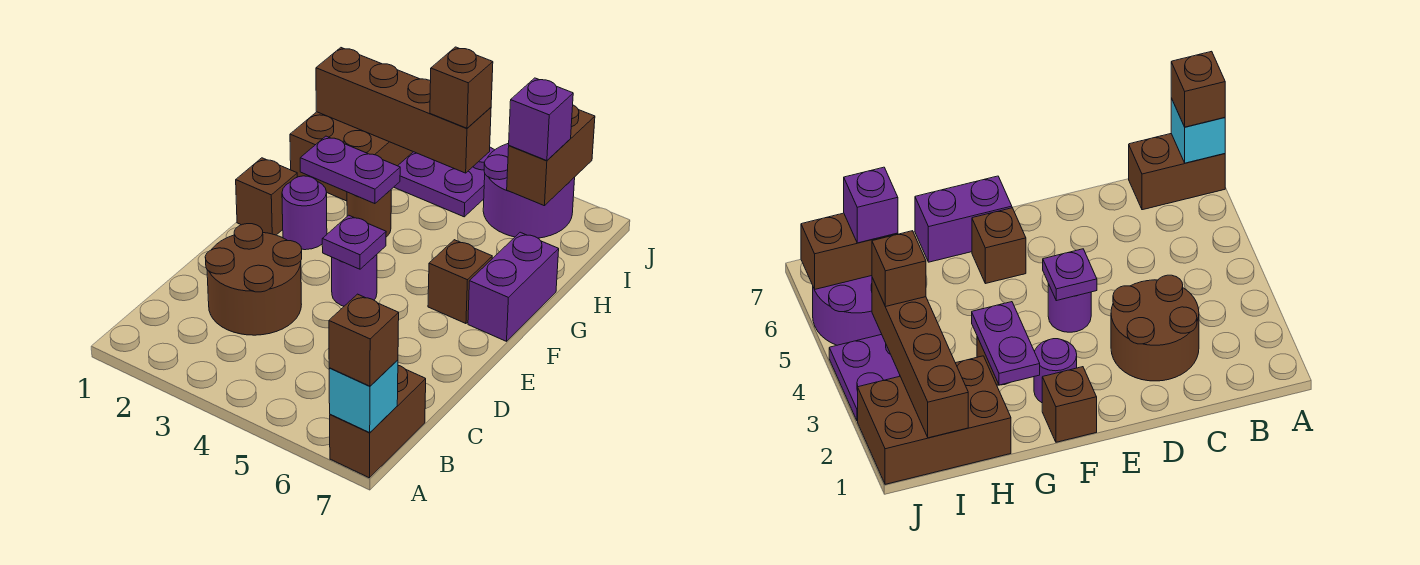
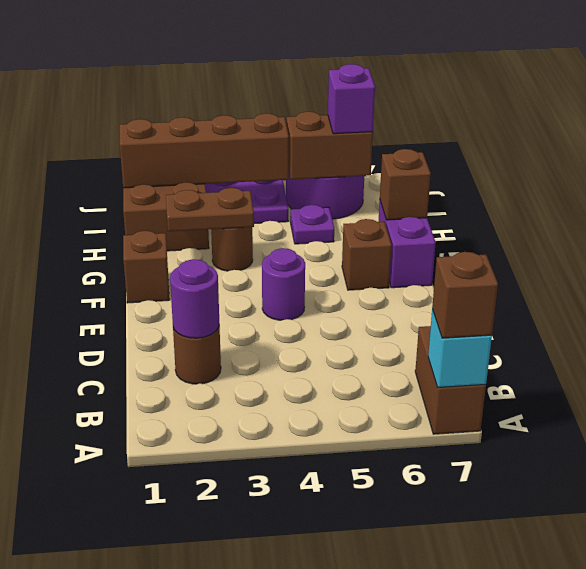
brown round brick C2:D3 level 1 -> brown round brick C2 level 1
purple plate E4 level 2 -> purple plate H5 level 1
purple round brick F2 level 1 -> purple round brick C2 level 2
purple plate G2:G3 level 2 -> brown plate G2:G3 level 2
brown brick I4 level 3 -> brown brick G7 level 2
brown brick I6:J6 level 2 -> brown brick I5:I6 level 2

